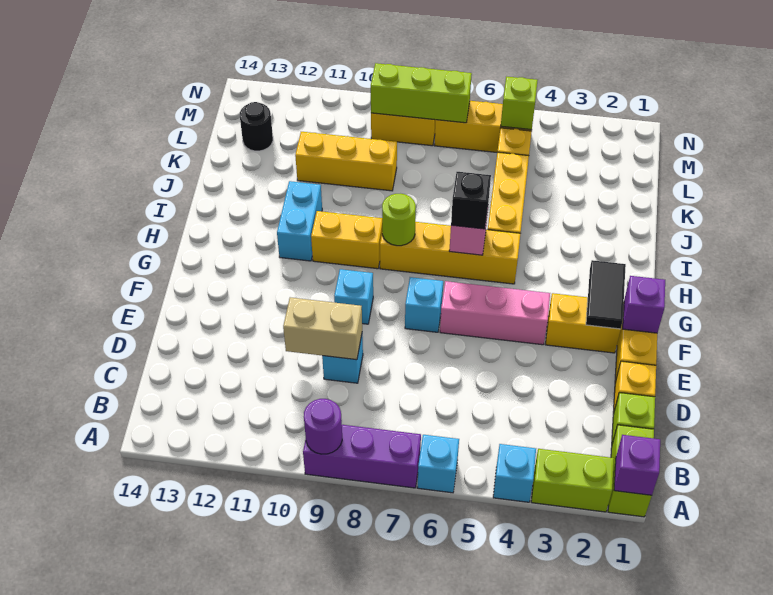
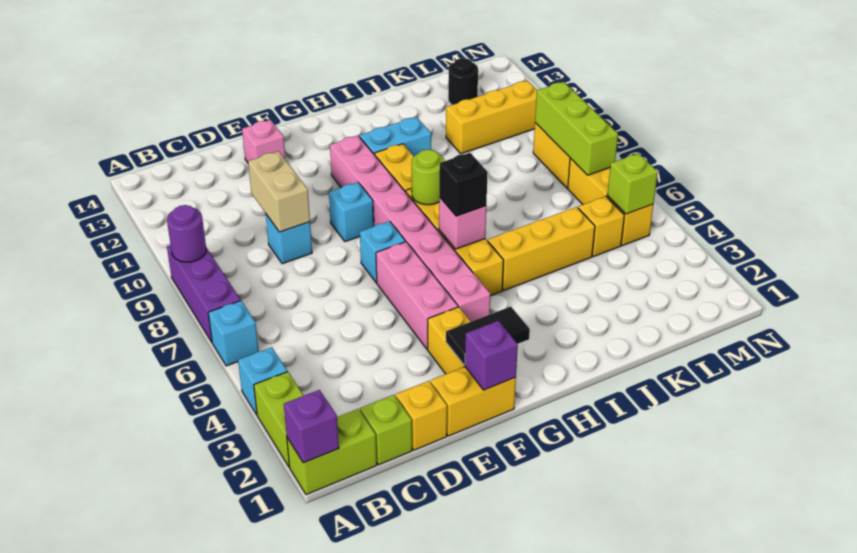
none -> pink brick E13 level 1
none -> pink brick G4:G11 level 1
yellow brick K9:K11 level 1 -> yellow brick K11:M11 level 1

